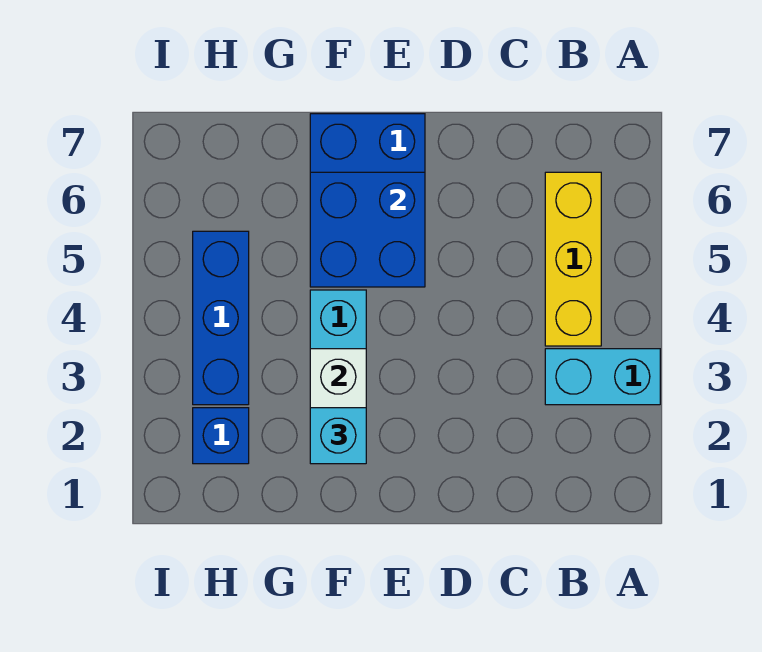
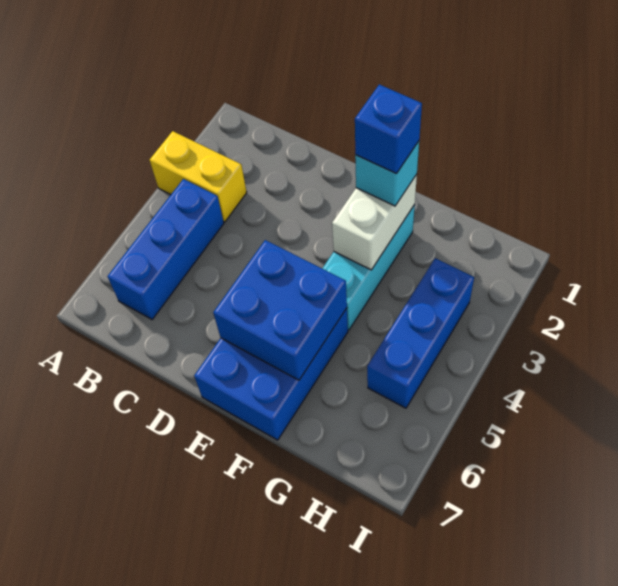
cyan brick A3:B3 level 1 -> yellow brick A3:B3 level 1
yellow brick B4:B6 level 1 -> blue brick B4:B6 level 1
blue brick H2 level 1 -> blue brick F2 level 4

